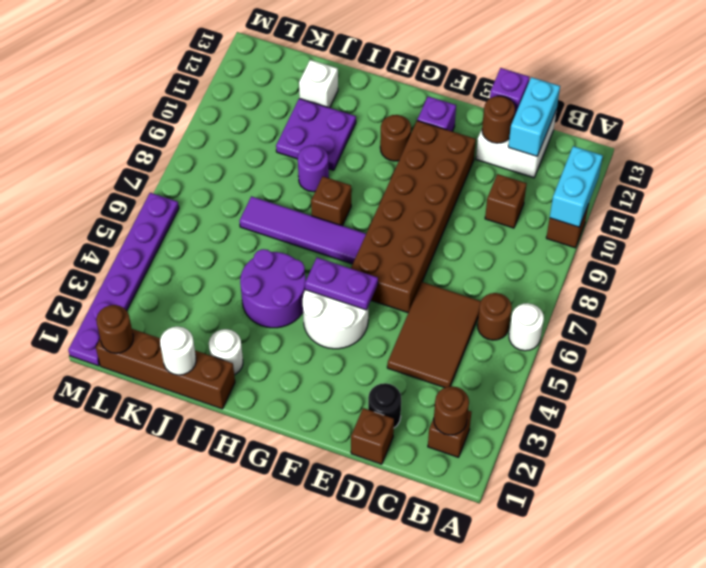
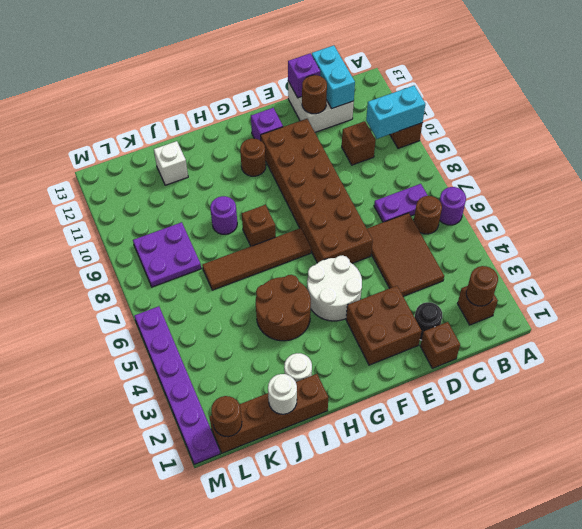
white round brick A6 level 1 -> purple round brick A6 level 1
cyan brick A10:A11 level 2 -> cyan brick A10:B10 level 2
none -> brown brick E2:F3 level 1
purple plate F5:G5 level 2 -> purple plate B7:C7 level 1
purple tile G7:J7 level 1 -> brown tile G7:J7 level 1
purple round brick H4:I5 level 1 -> brown round brick H4:I5 level 1
purple plate I10:J11 level 1 -> purple plate K8:L9 level 1

